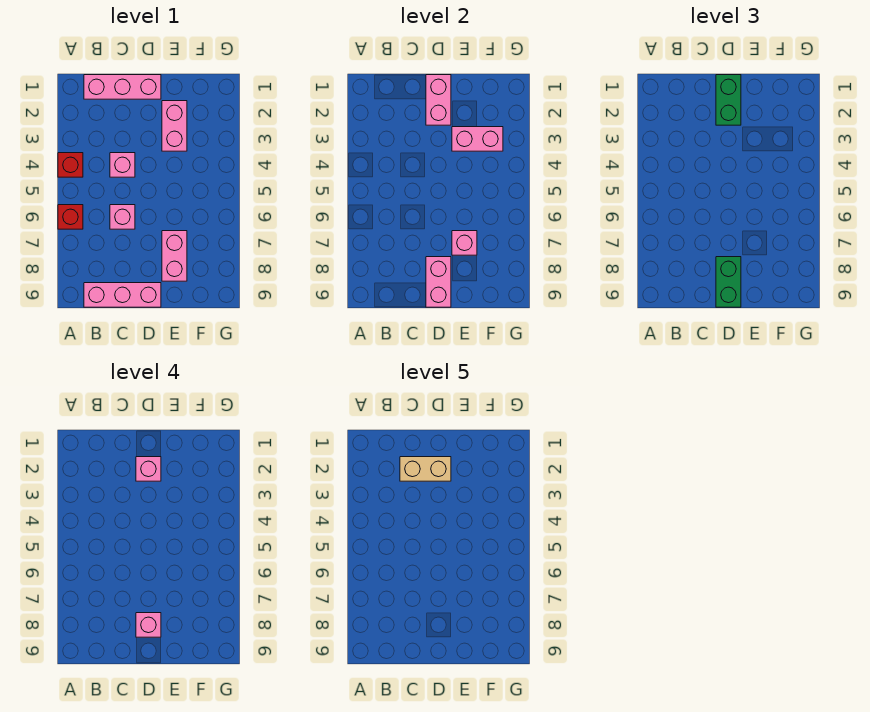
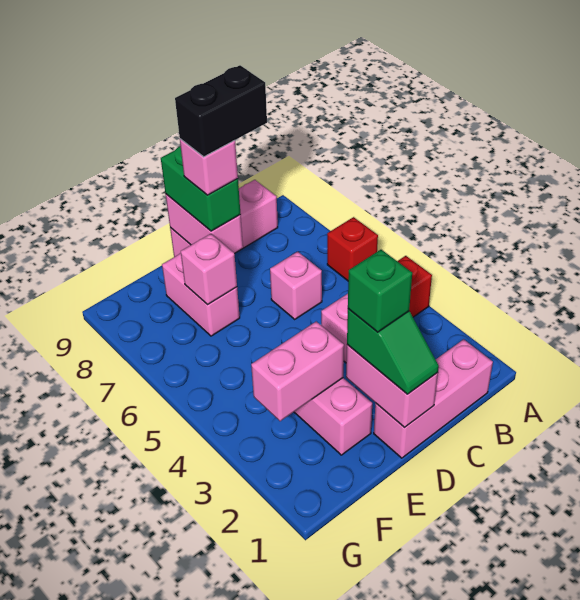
tan brick C2:D2 level 5 -> none
none -> black brick C8:D8 level 5
green brick D1:D2 level 3 -> green slope D1:D2 level 3 top 2
pink brick D2 level 4 -> green brick D2 level 4

